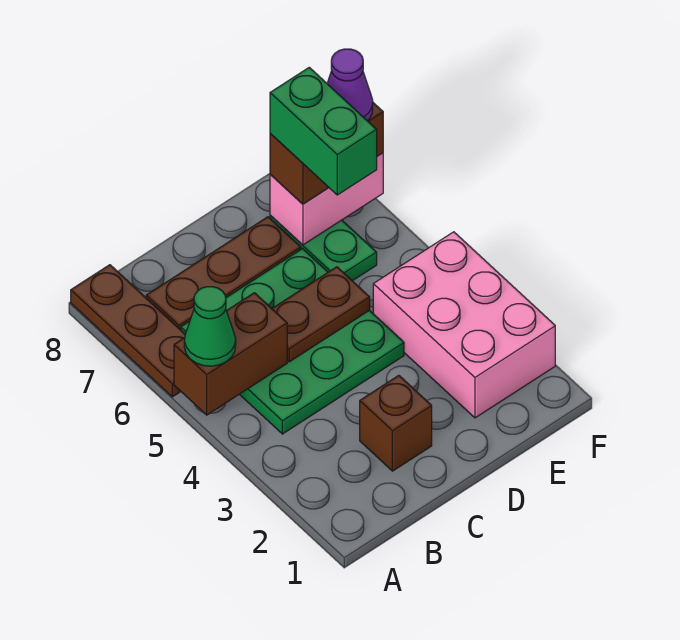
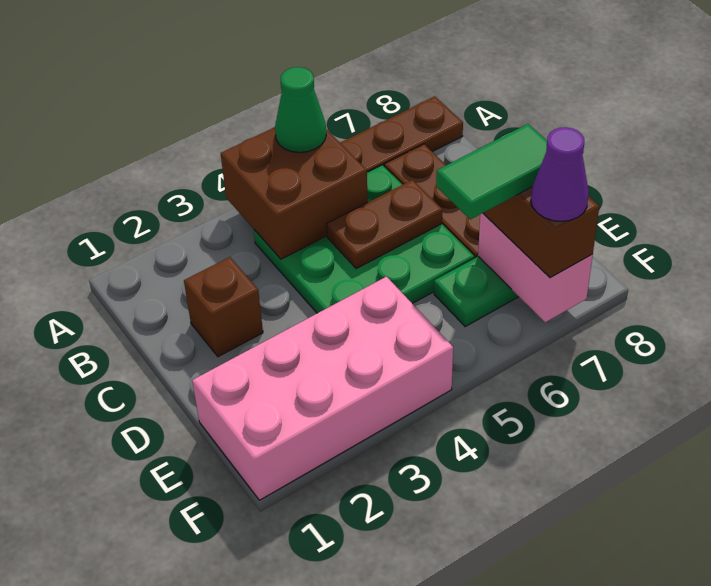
brown brick A5:B5 level 2 -> brown brick A4:B5 level 2
brown plate C5:D5 level 2 -> brown plate C5:C6 level 2
pink brick E2:F4 level 1 -> pink brick E1:F4 level 1
green brick E6:E7 level 4 -> green tile E6:E7 level 4

